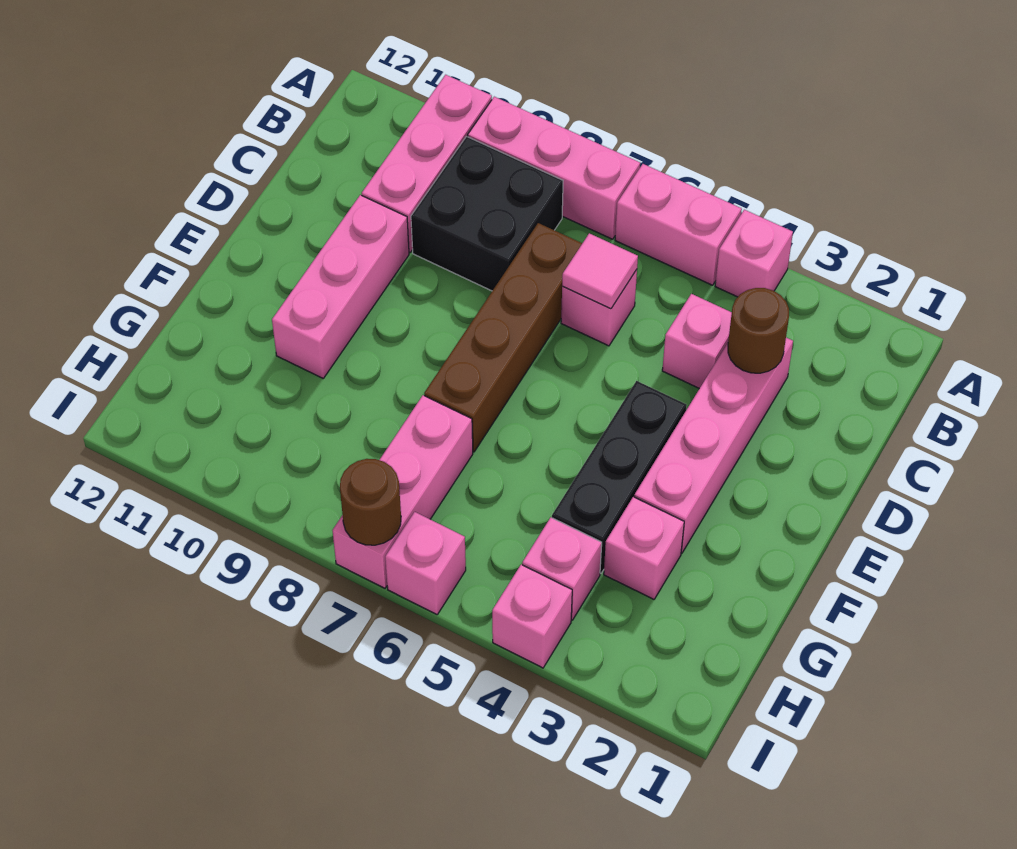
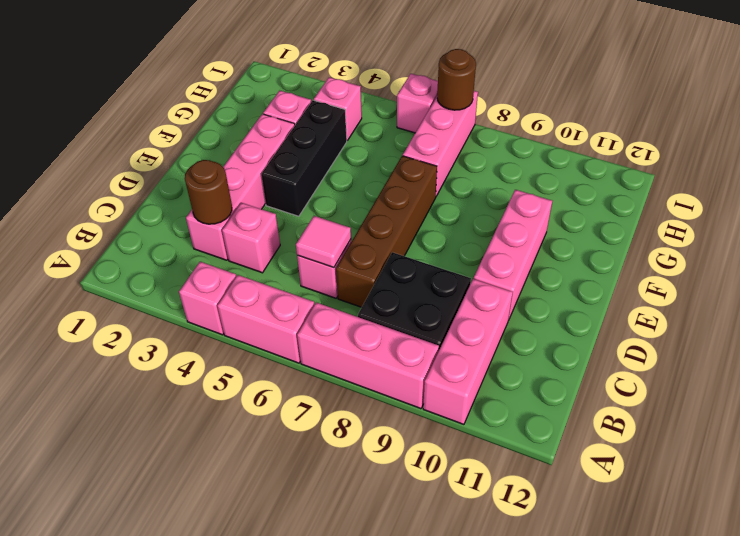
pink brick I4 level 1 -> none

